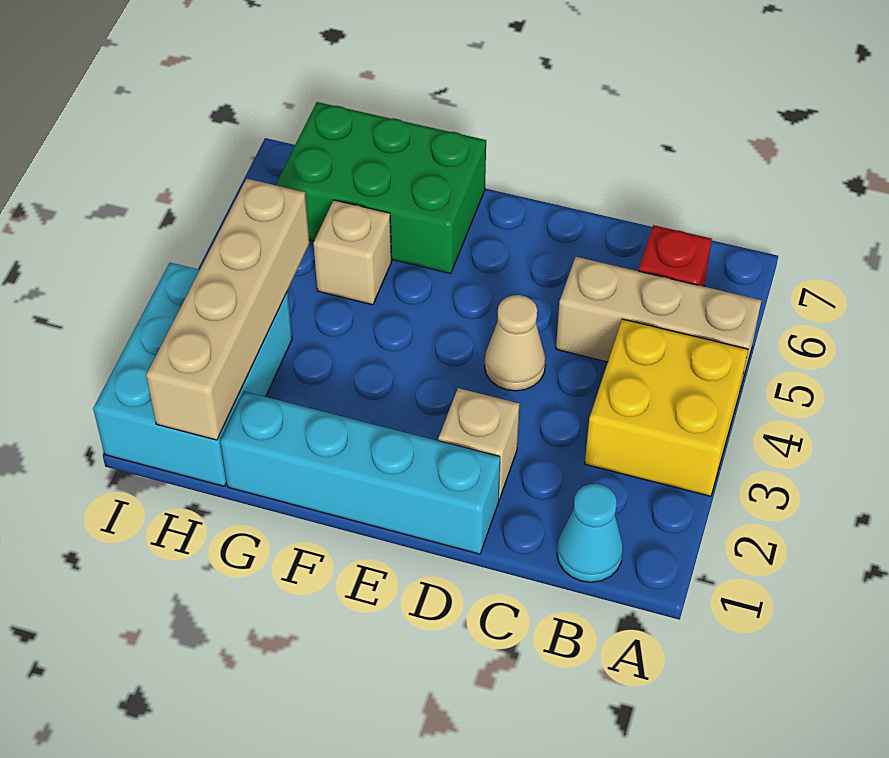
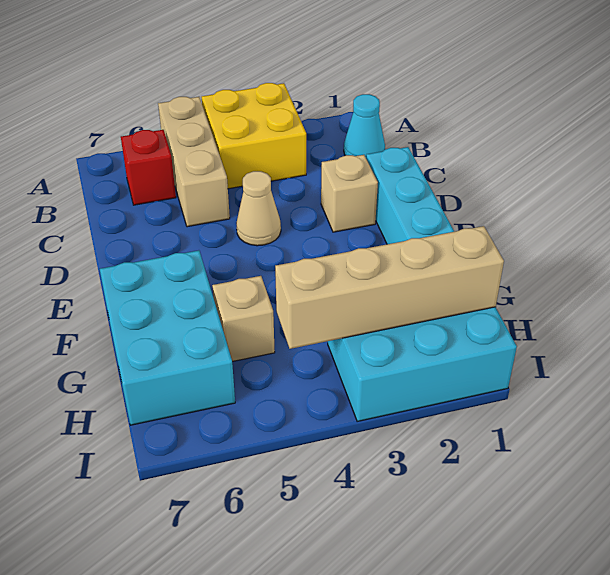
green brick F6:H7 level 1 -> cyan brick F6:H7 level 1

